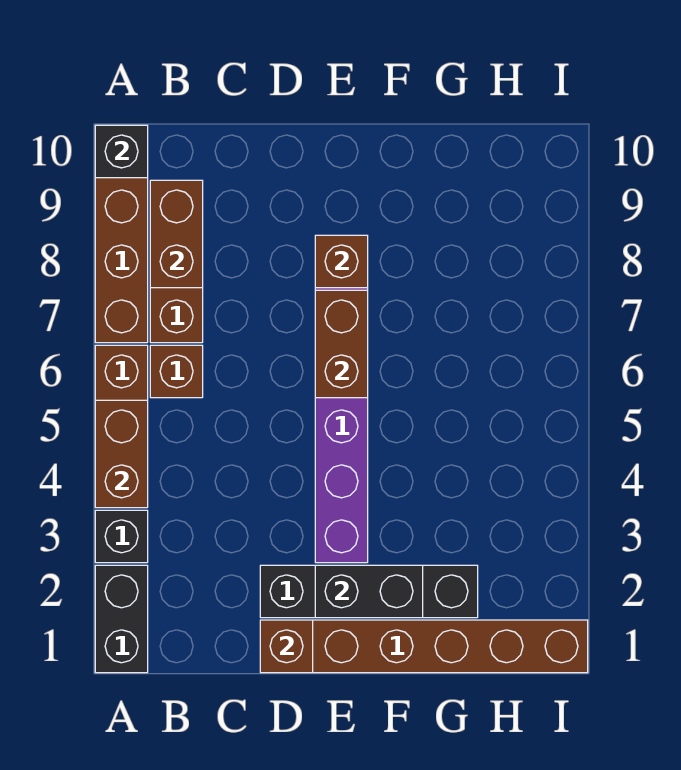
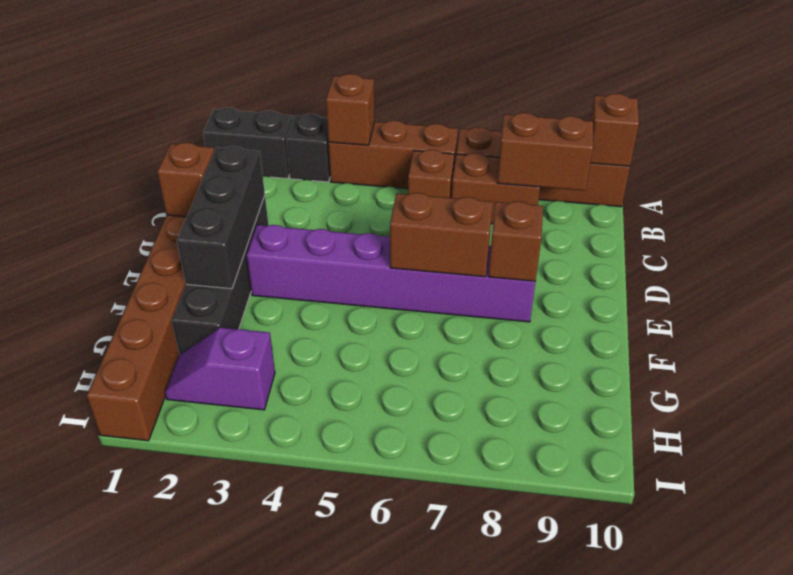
brown brick A4:A5 level 2 -> brown brick A4 level 2
black brick A10 level 2 -> brown brick A10 level 2
black brick E2:F2 level 2 -> black brick D2:F2 level 2
none -> purple slope H2:H3 level 1 top 3

